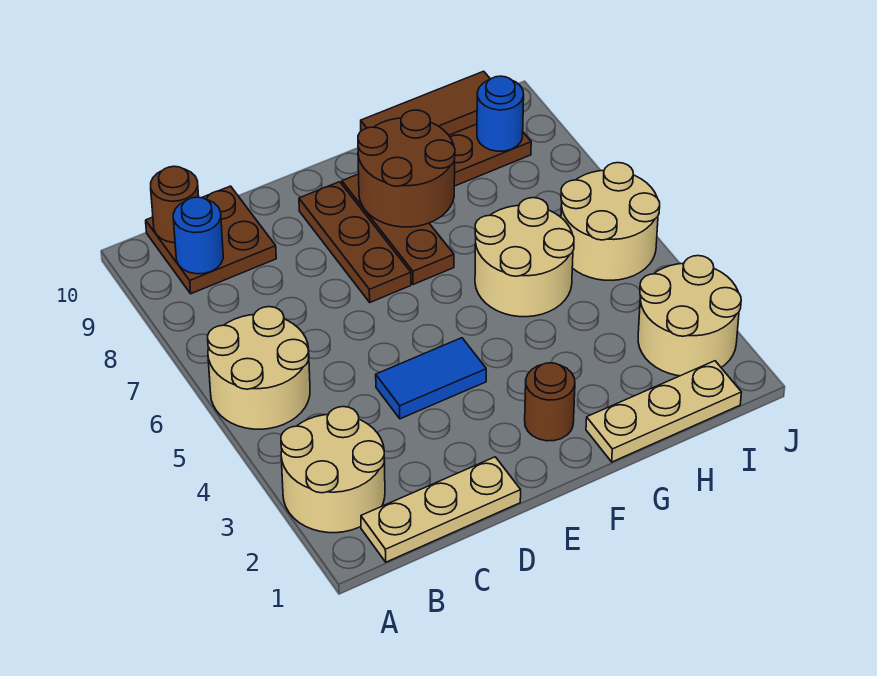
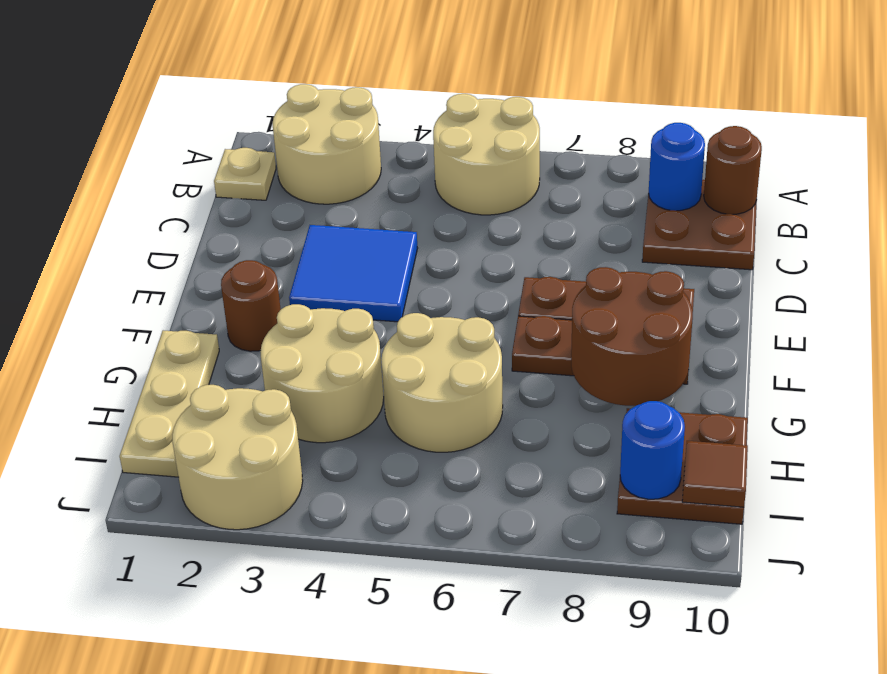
tan plate B1:D1 level 1 -> tan plate B1 level 1
blue tile D4:E4 level 1 -> blue tile D3:E4 level 1
brown tile G10:I10 level 2 -> brown tile I10 level 2
tan round brick I5:J6 level 1 -> tan round brick G3:H4 level 1

